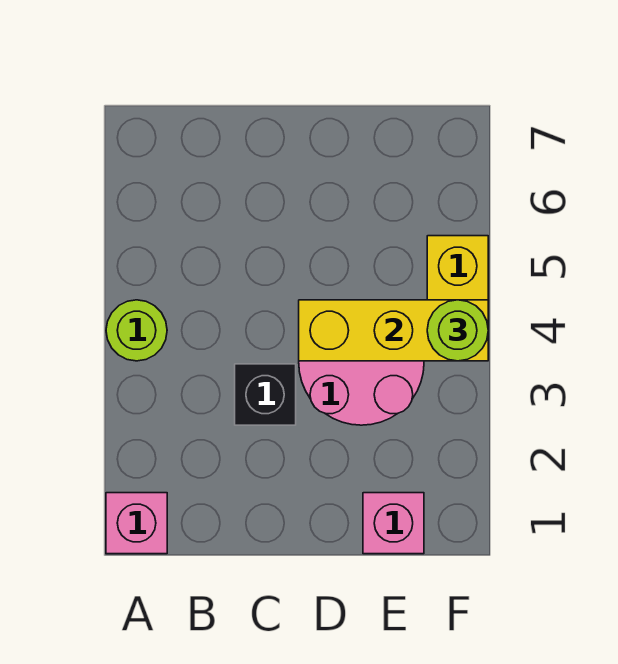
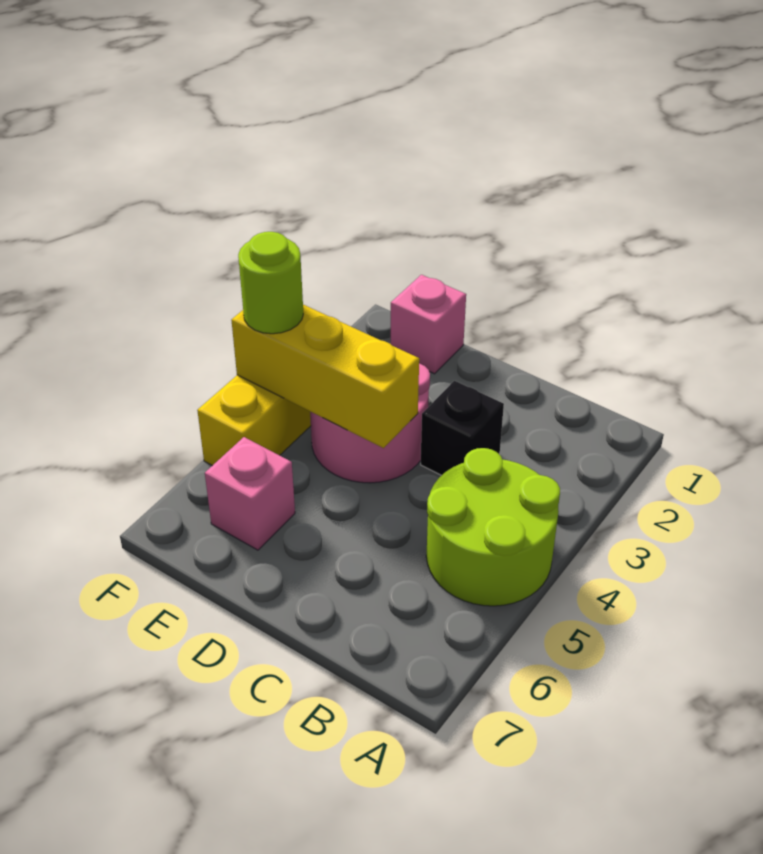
pink brick A1 level 1 -> pink brick E6 level 1
lime round brick A4 level 1 -> lime round brick A4:B5 level 1

